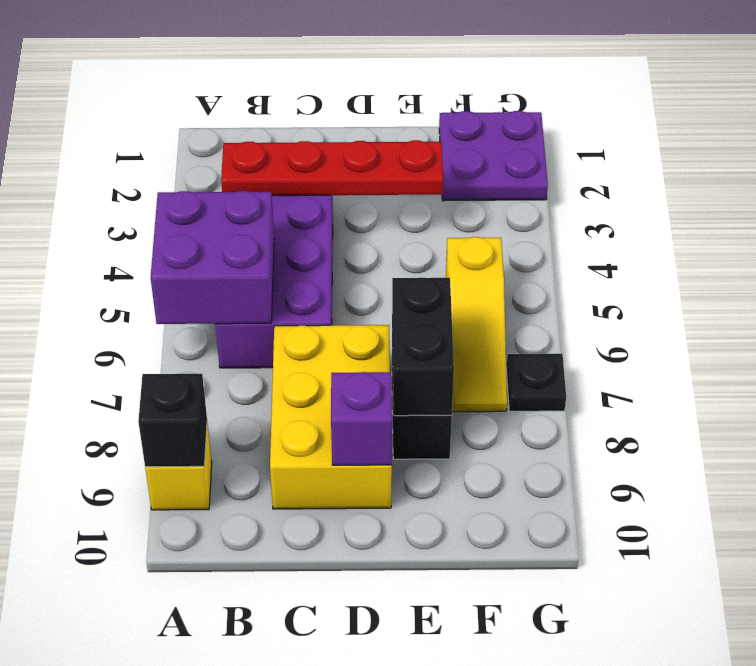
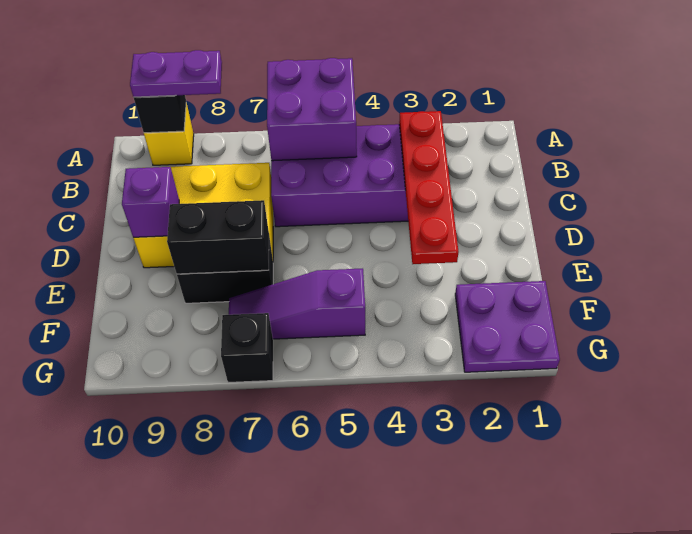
none -> purple plate A8:A9 level 3
yellow slope F5:F7 level 1 top 5 -> purple slope F5:F7 level 1 top 5
black plate G7 level 1 -> black brick G7 level 1

